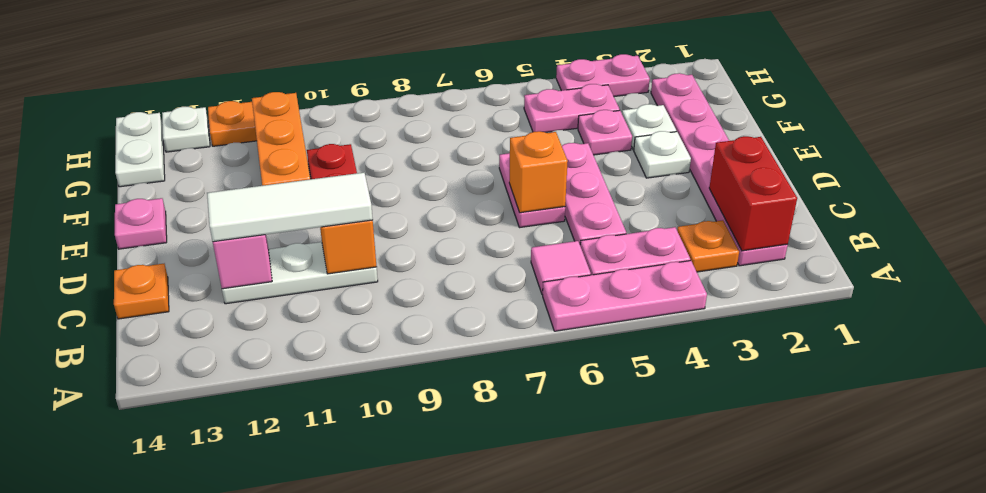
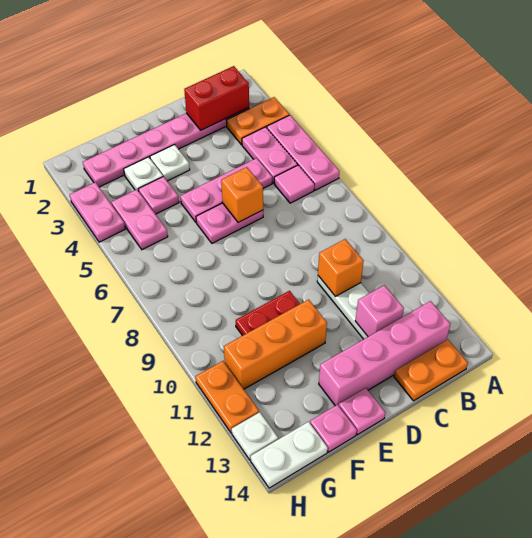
orange plate B3 level 1 -> orange plate A3:B3 level 1
none -> pink brick B13:E13 level 1
white tile C10:C12 level 3 -> none
orange plate C14 level 1 -> orange plate B14:C14 level 1
none -> pink plate F14 level 1

